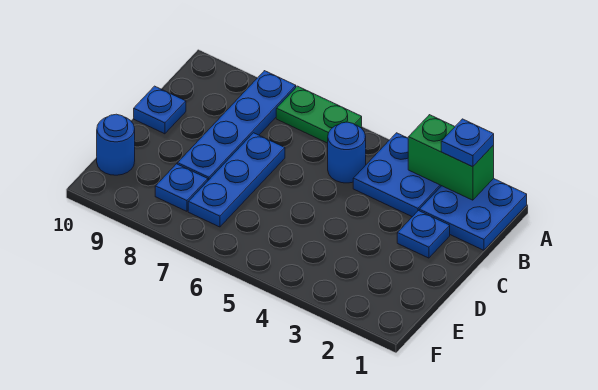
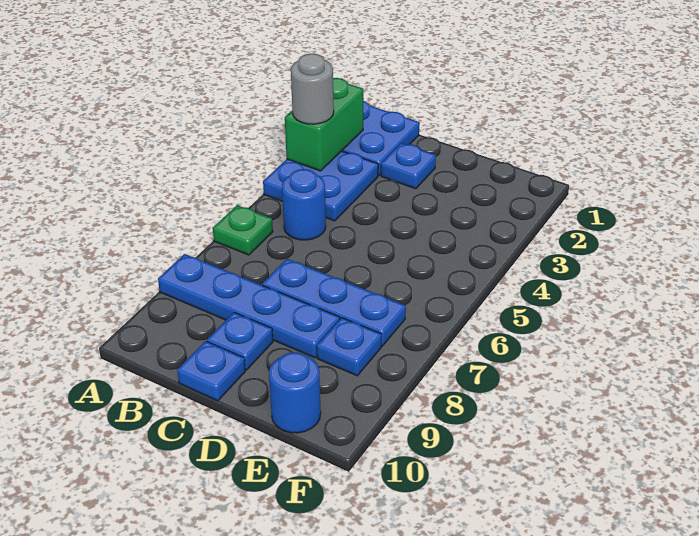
blue plate A2 level 3 -> blue plate C9 level 1
none -> grey round brick A3 level 3
green plate A6:A7 level 1 -> green plate A6 level 1

